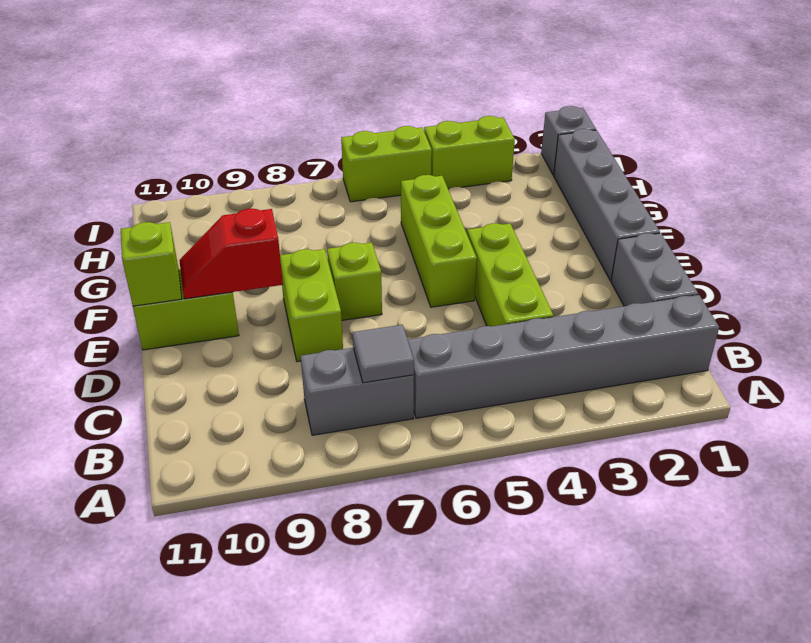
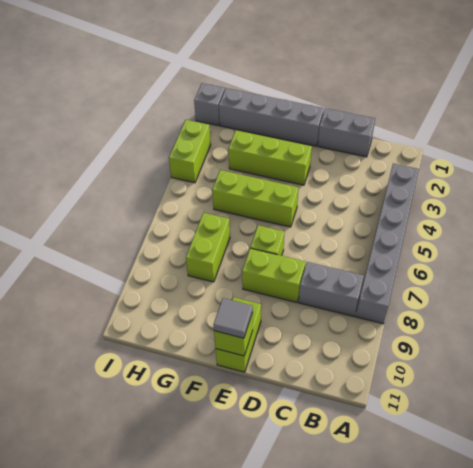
grey brick B1:B6 level 1 -> grey brick A3:A8 level 1
grey brick B7:B8 level 1 -> grey brick B8:C8 level 1
grey tile B7 level 2 -> grey tile E11 level 3
lime brick C4:E4 level 1 -> lime brick E3:G3 level 1
red slope E9:E10 level 2 top 9 -> none
lime brick I5:I6 level 1 -> lime brick G7:G8 level 1

